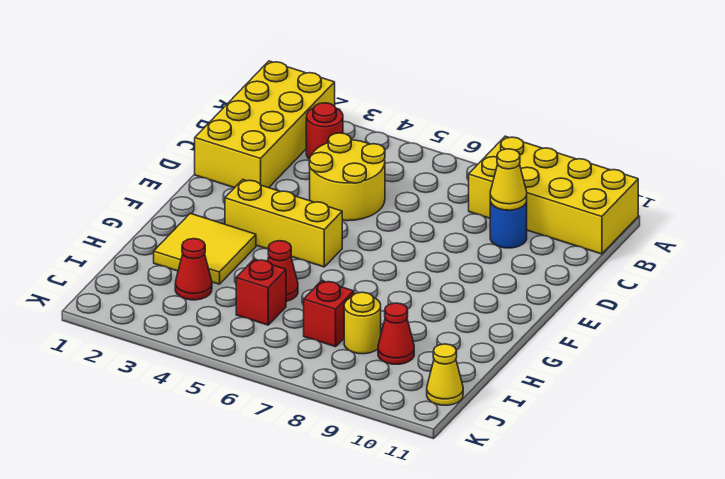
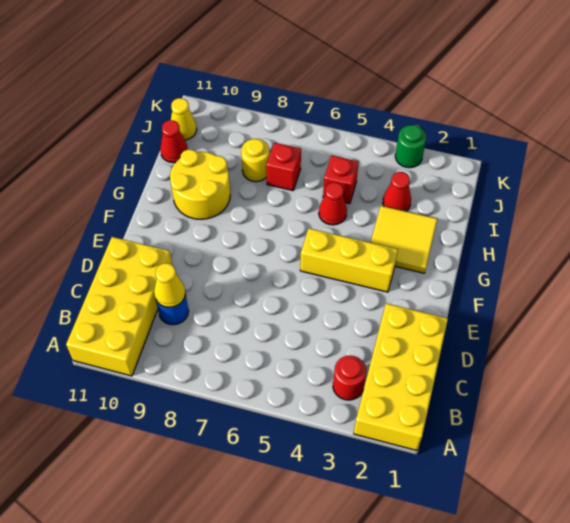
yellow brick A8:B11 level 1 -> yellow brick A10:D11 level 1
yellow round brick C4:D5 level 1 -> yellow round brick G9:H10 level 1
red cone I9 level 1 -> red cone I11 level 1
none -> green round brick K3 level 1

